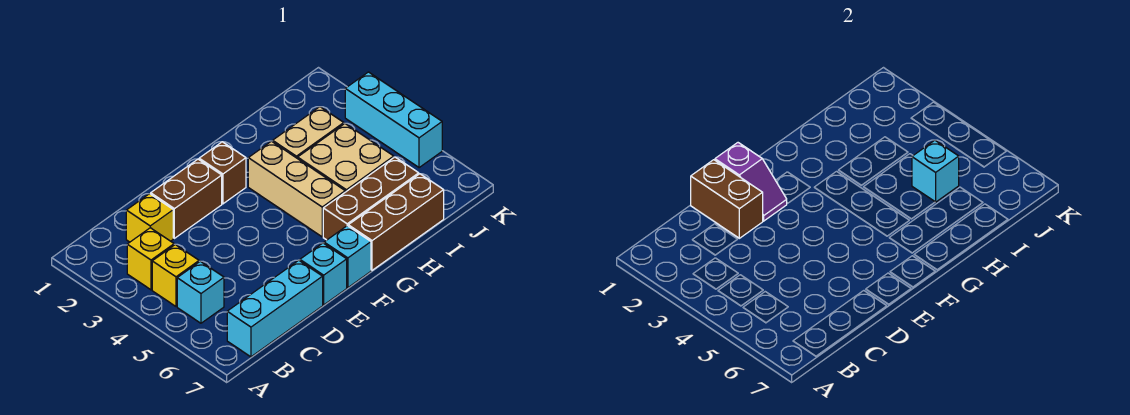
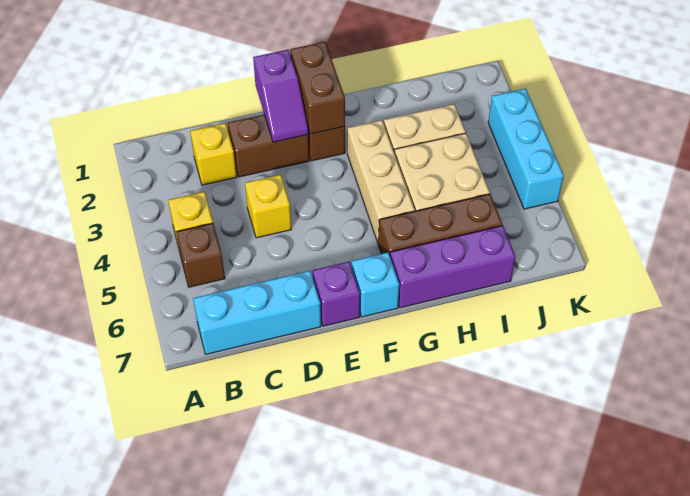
yellow brick B3 level 1 -> yellow brick D4 level 1
cyan brick B5 level 1 -> brown brick B5 level 1
brown brick D1:D2 level 2 -> brown brick F1:F2 level 2
cyan brick E7 level 1 -> purple brick E7 level 1
brown brick G7:I7 level 1 -> purple brick G7:I7 level 1
cyan brick I5 level 2 -> none

